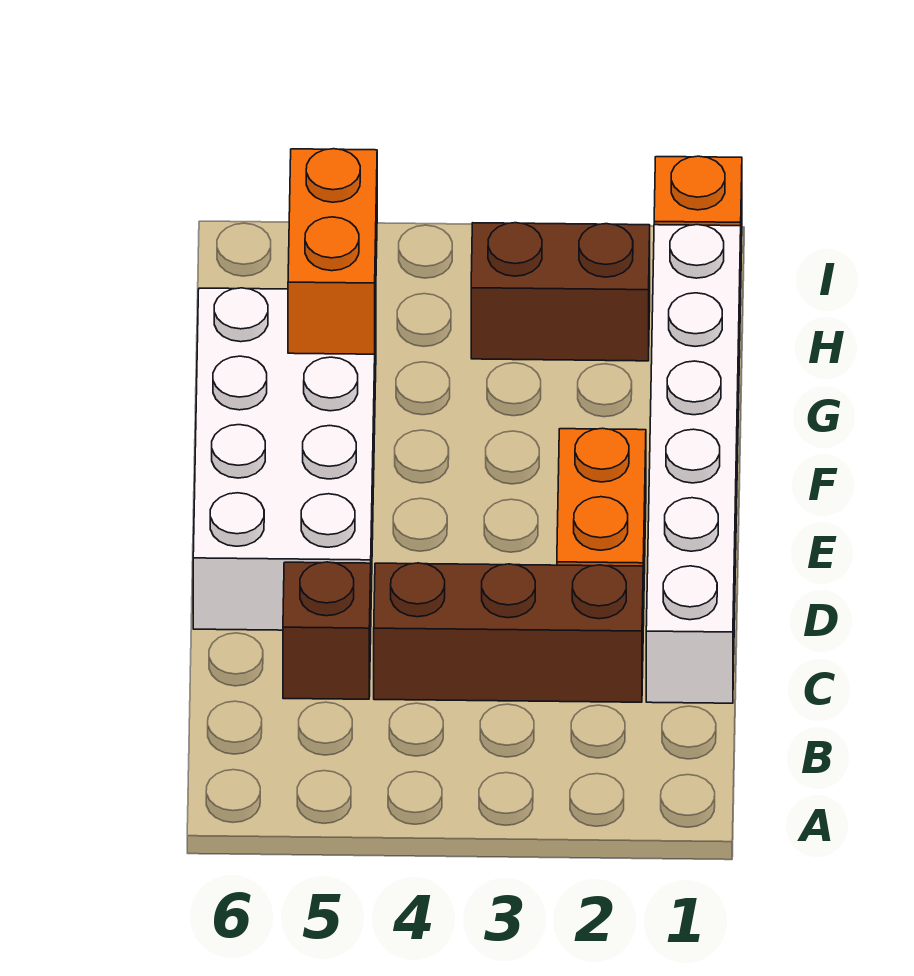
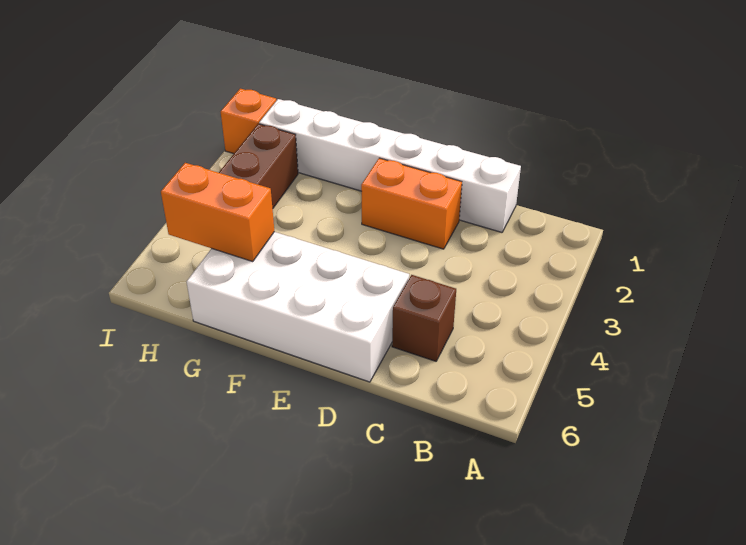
brown brick C2:C4 level 1 -> none

